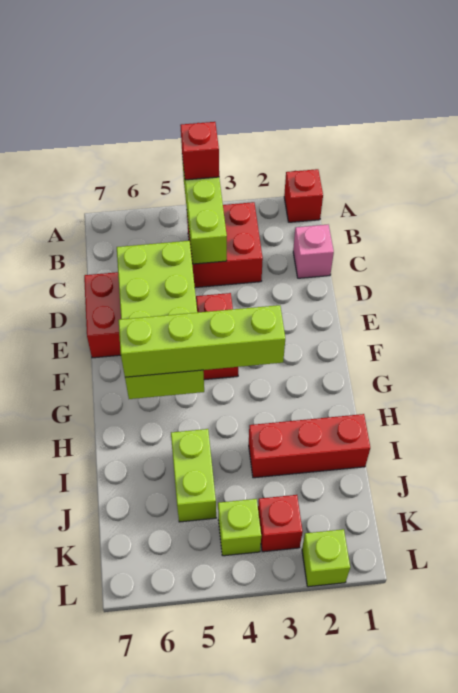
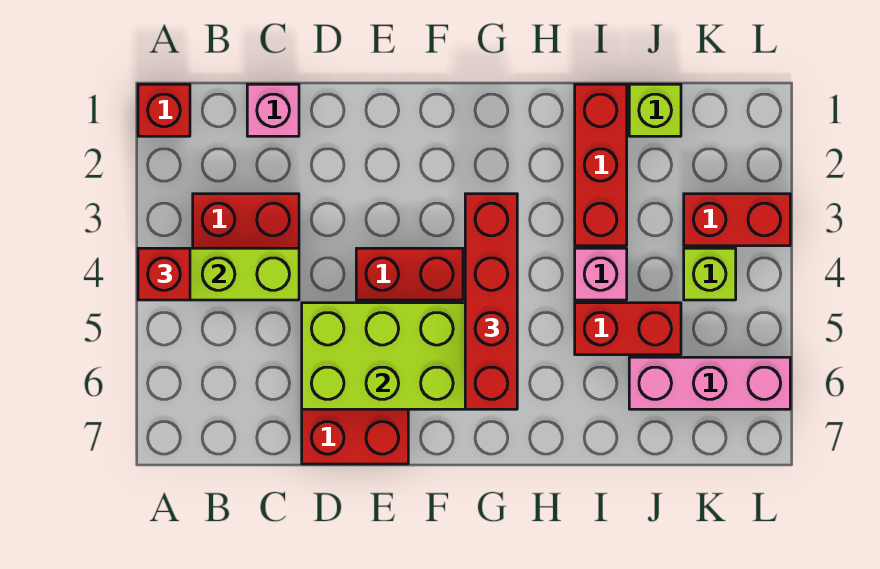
lime brick G3:G6 level 3 -> red brick G3:G6 level 3
none -> pink brick I4 level 1
lime brick I5:J5 level 1 -> red brick I5:J5 level 1
none -> pink brick J6:L6 level 1
red brick K3 level 1 -> red brick K3:L3 level 1
lime brick L2 level 1 -> lime brick J1 level 1

